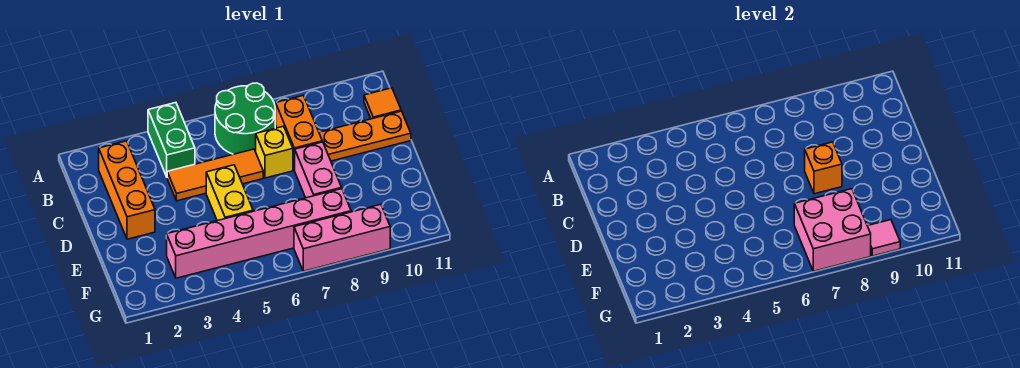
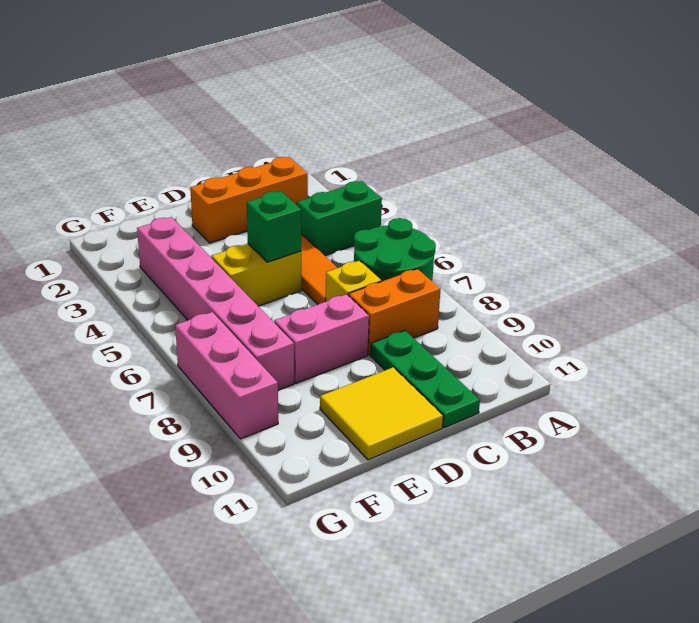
orange tile B11 level 1 -> none
orange plate C9:C11 level 1 -> green plate C9:C11 level 1
none -> green brick D5 level 2
orange brick D8 level 2 -> none
none -> yellow tile D10:E11 level 1
pink brick F7:G8 level 2 -> none
pink tile G9 level 2 -> none

